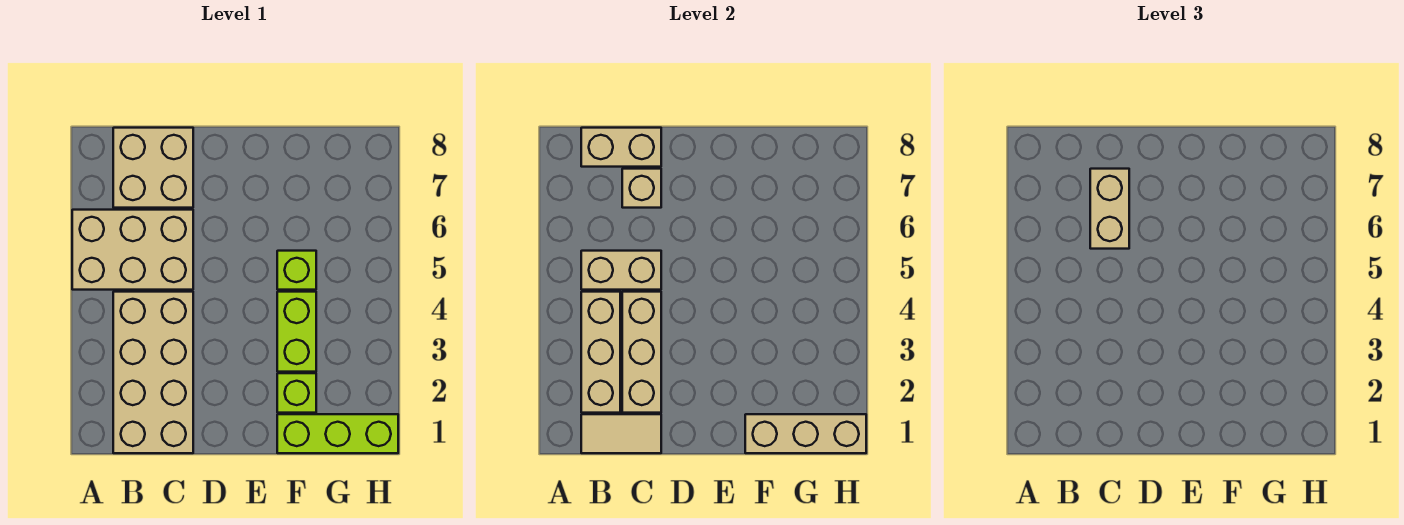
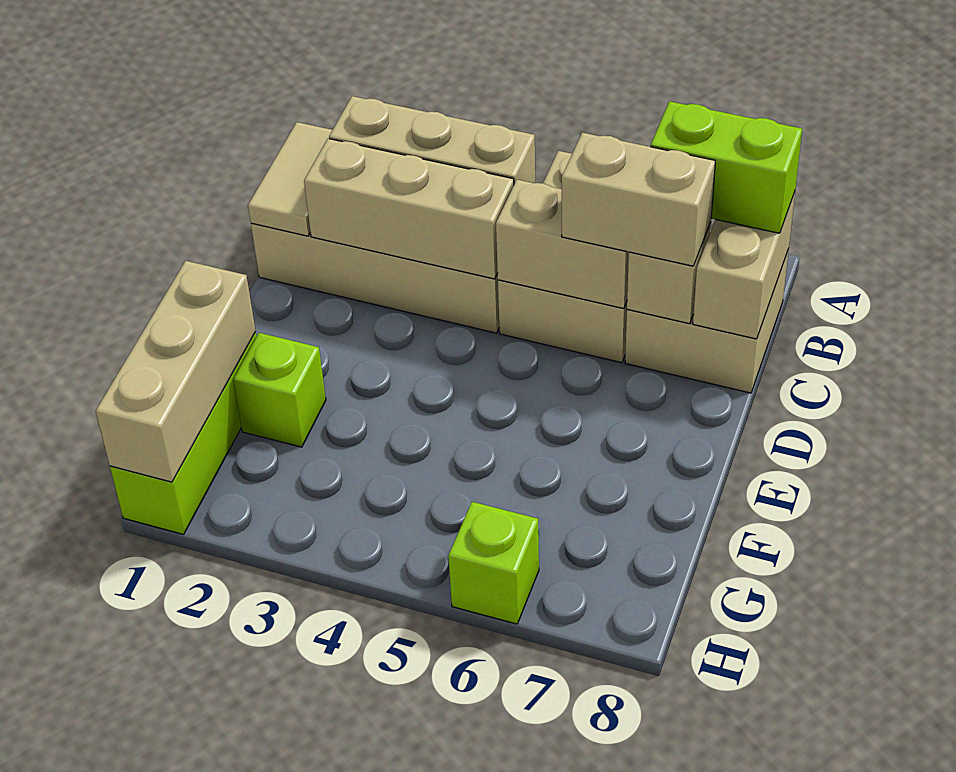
tan brick B5:C5 level 2 -> tan brick C5:C6 level 2
lime brick F3:F4 level 1 -> lime brick B7:B8 level 3
lime brick F5 level 1 -> lime brick H6 level 1

